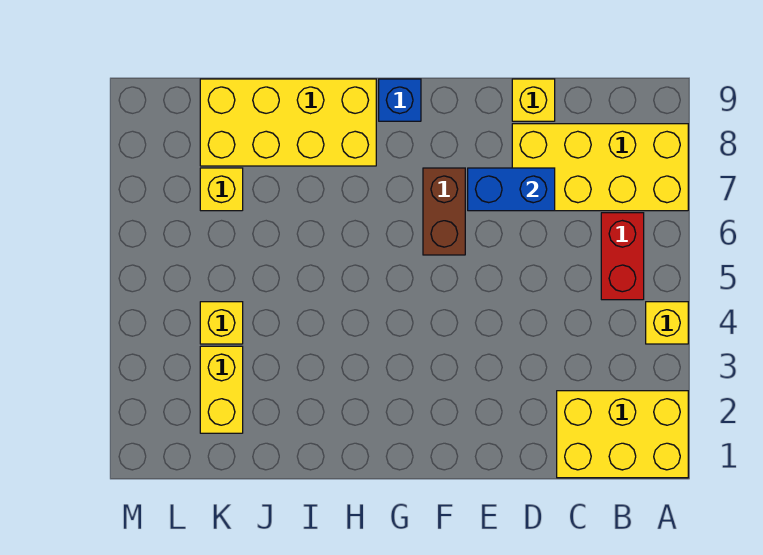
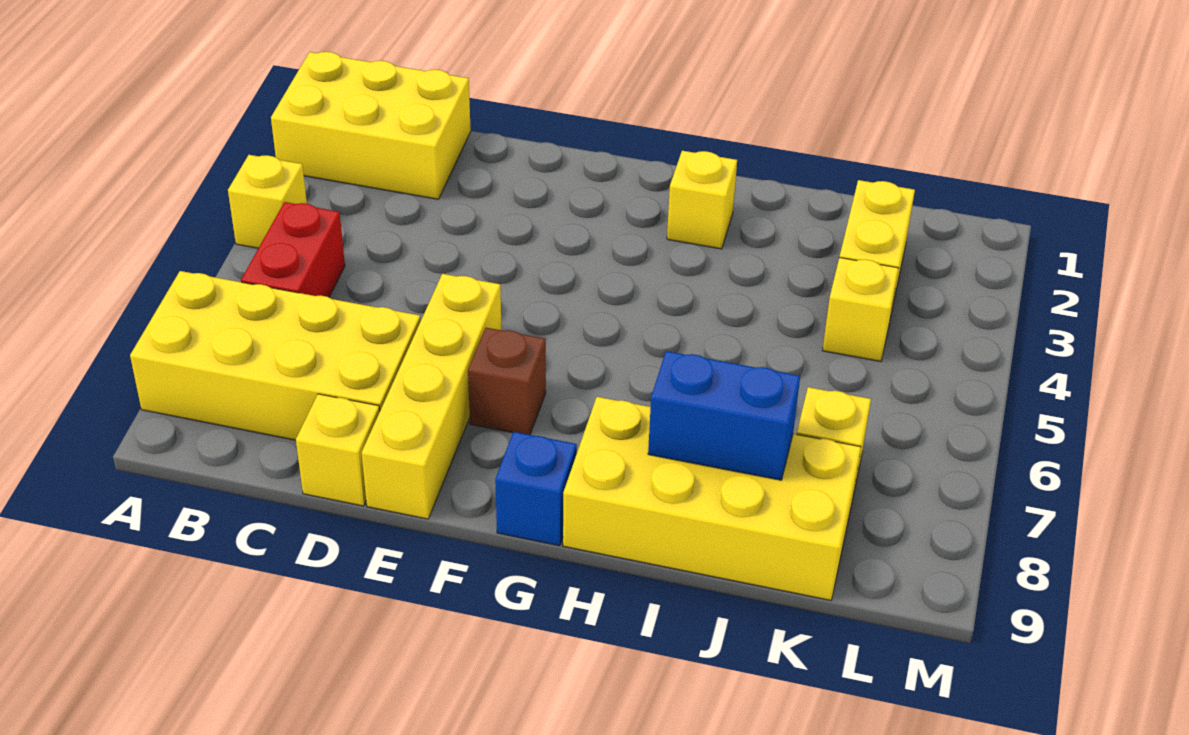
blue brick D7:E7 level 2 -> blue brick I8:J8 level 2
none -> yellow brick E6:E9 level 1
brown brick F6:F7 level 1 -> brown brick F7 level 1
none -> yellow brick H2 level 1

